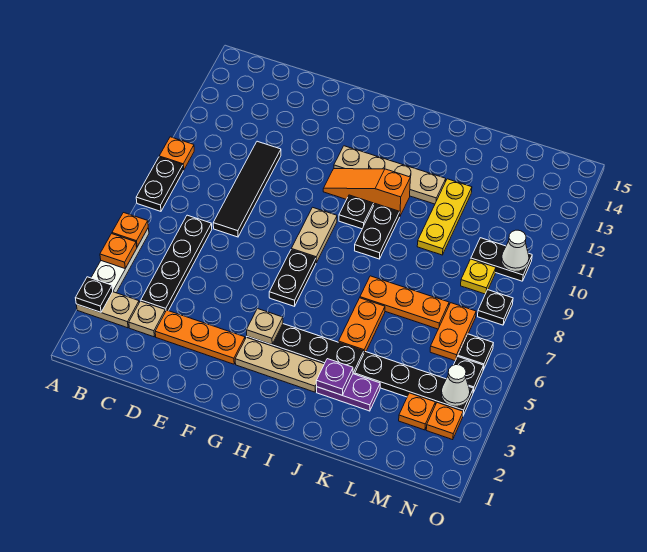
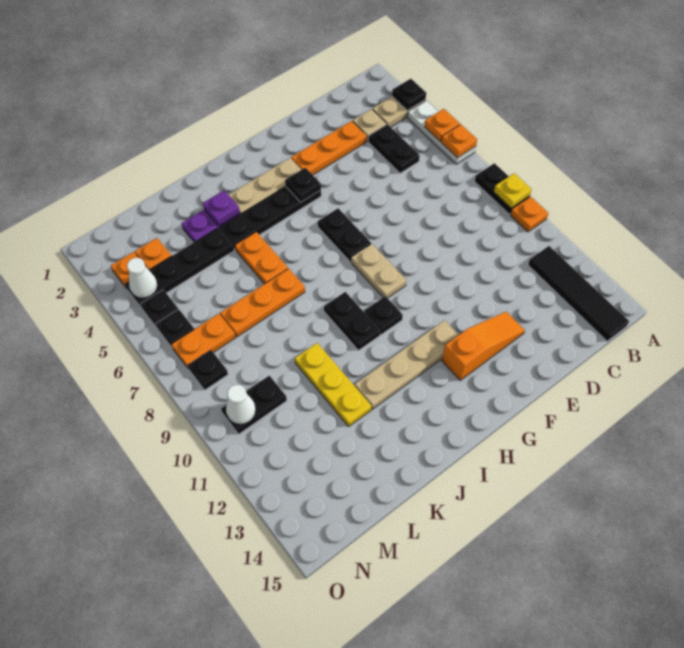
black plate C4:C7 level 1 -> black plate C4:C5 level 1
black tile D8:D11 level 1 -> black tile B12:B15 level 1
tan plate G4 level 2 -> black plate G4 level 2
orange slope G11:I11 level 1 top I -> orange slope E13:G13 level 1 top G
orange plate M6:M7 level 1 -> orange plate M7:N7 level 1
yellow plate M9 level 1 -> yellow plate A9 level 2

